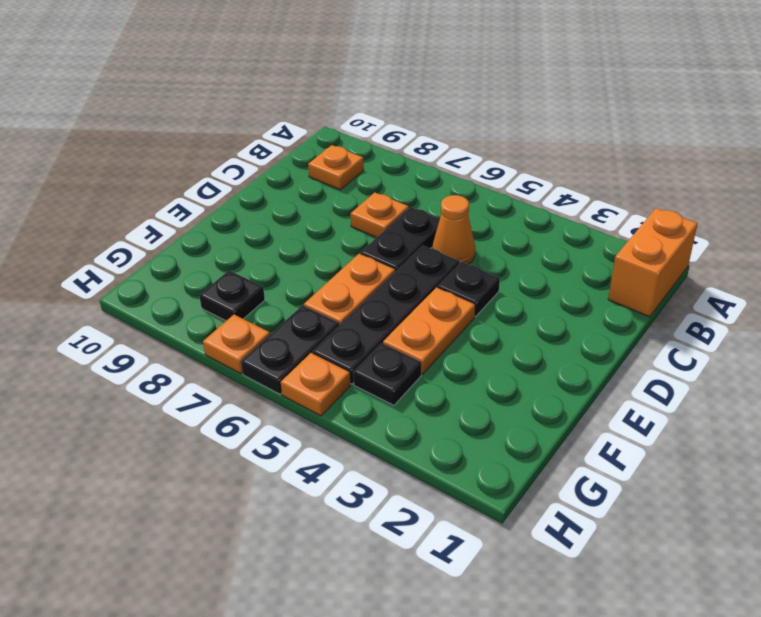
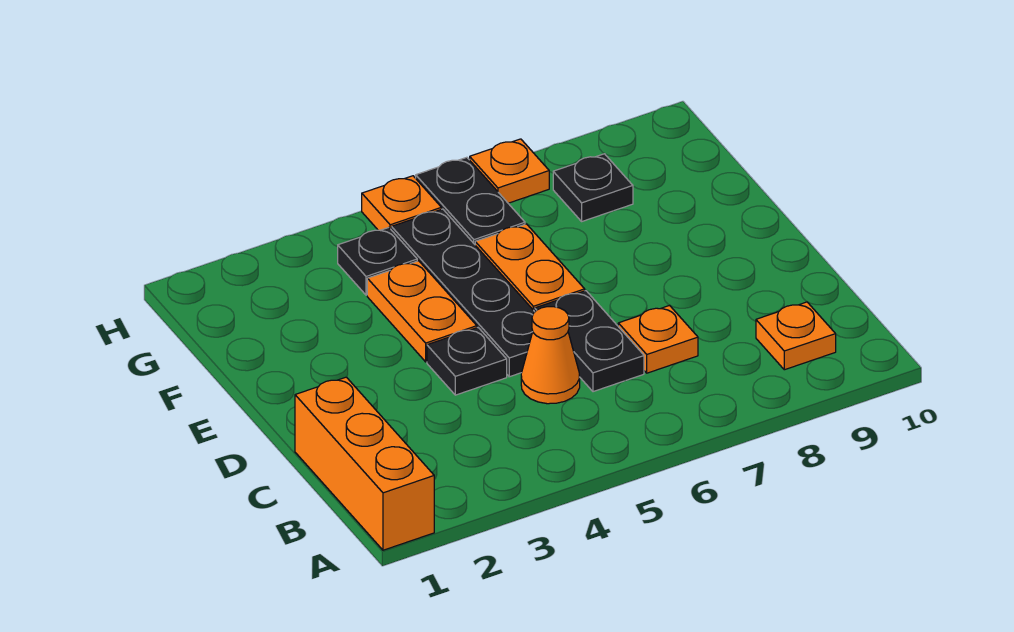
orange brick A1:B1 level 1 -> orange brick A1:C1 level 1

